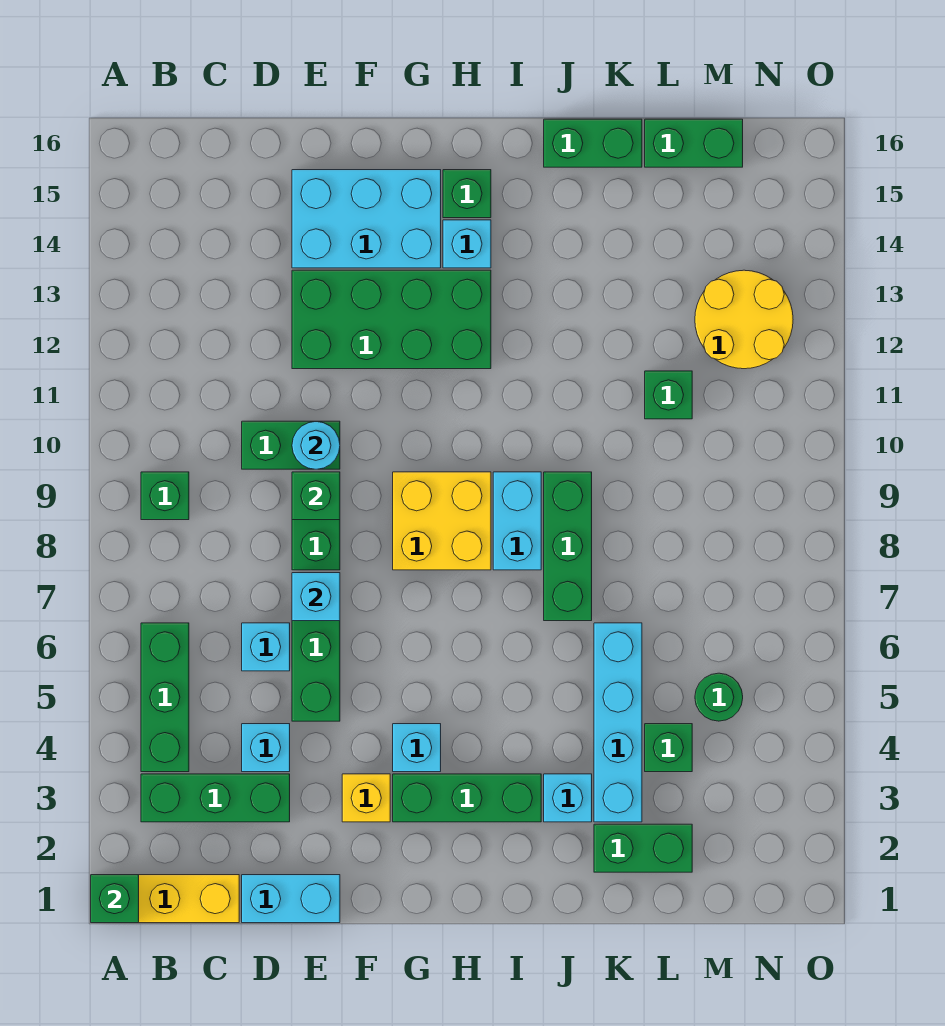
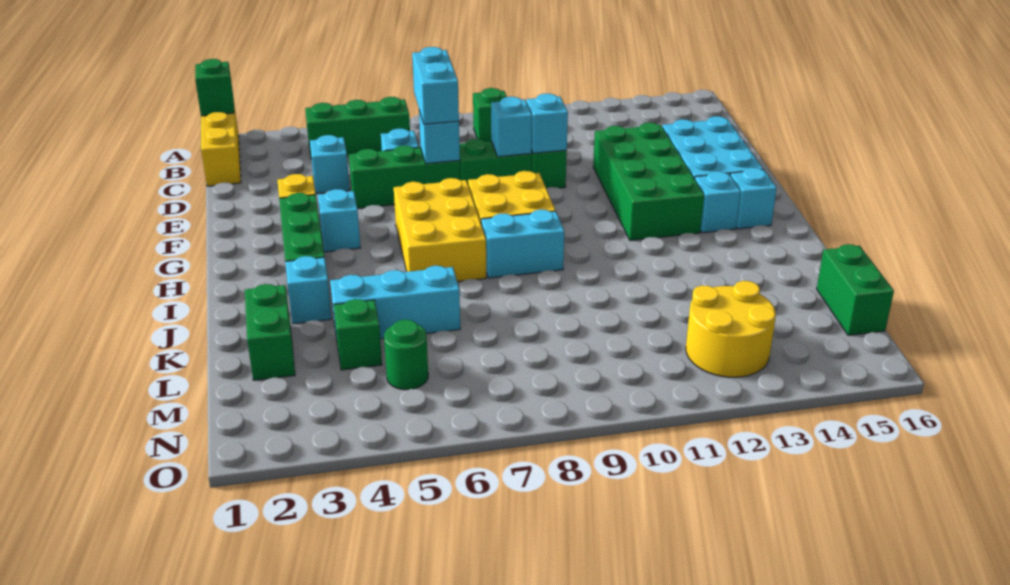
green brick B3:D3 level 1 -> none
cyan brick D1:E1 level 1 -> cyan brick D7:E7 level 3
green brick E9 level 2 -> cyan brick E9 level 2
cyan round brick E10 level 2 -> cyan brick E10 level 2
none -> yellow brick G6:I7 level 1
green brick H15 level 1 -> cyan brick H15 level 1
green brick J7:J9 level 1 -> none
green brick J16:K16 level 1 -> none
cyan brick K3:K6 level 1 -> cyan brick K4:K6 level 1
green brick L11 level 1 -> none

